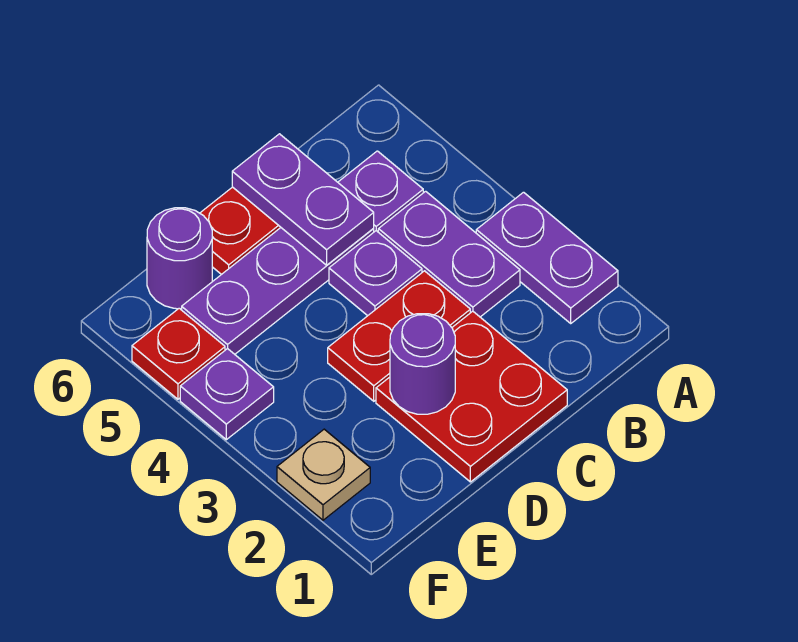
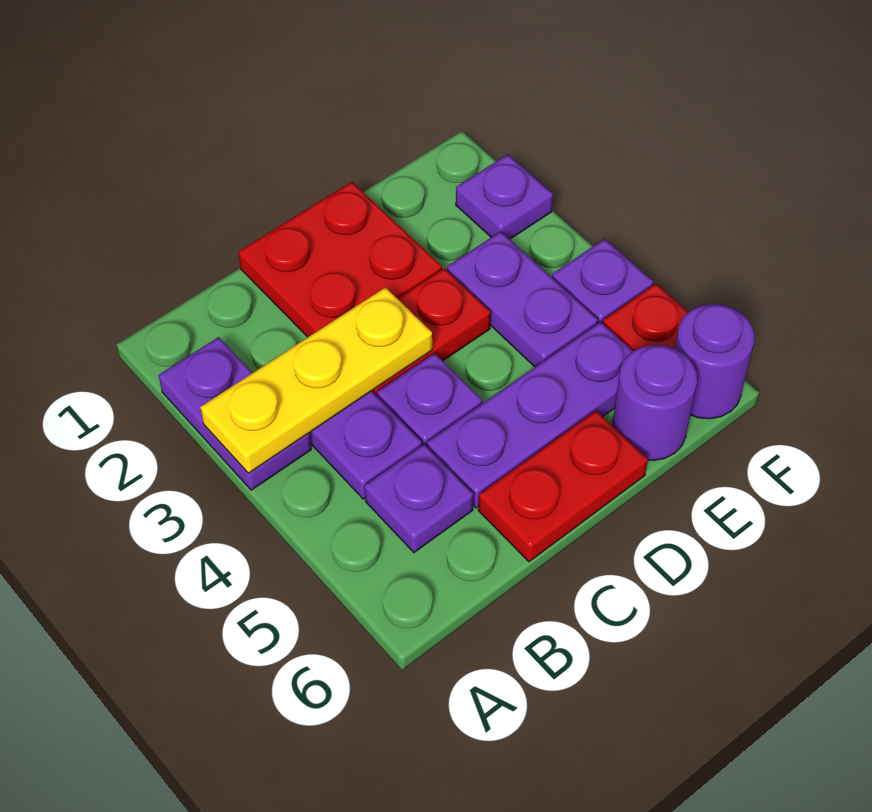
none -> yellow plate A3:C3 level 2
purple plate C5:C6 level 2 -> purple plate E3:E4 level 1
purple round brick D2 level 2 -> purple round brick F6 level 1
tan plate F2 level 1 -> purple plate F2 level 1

